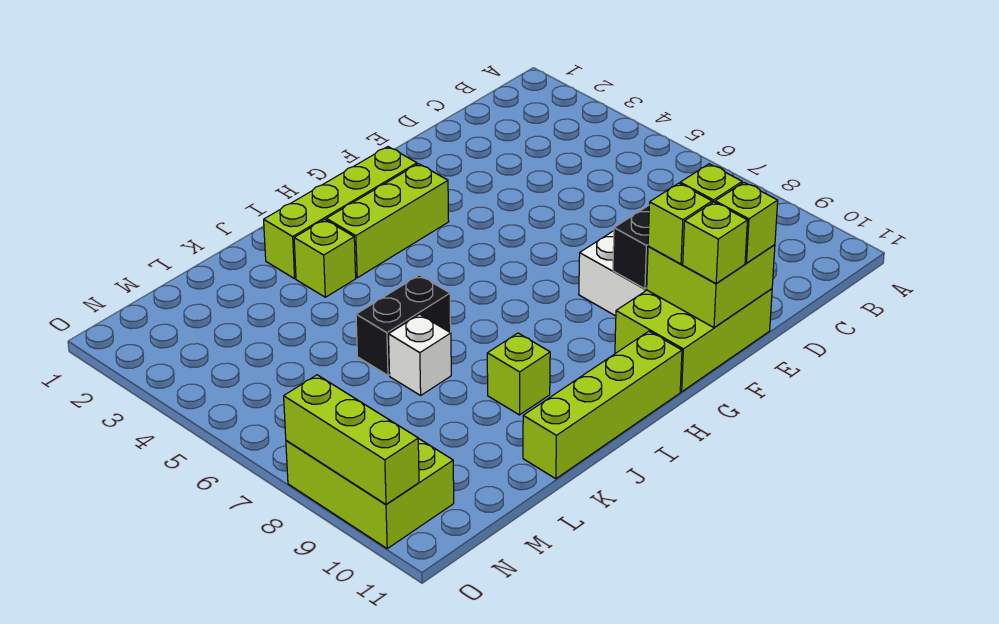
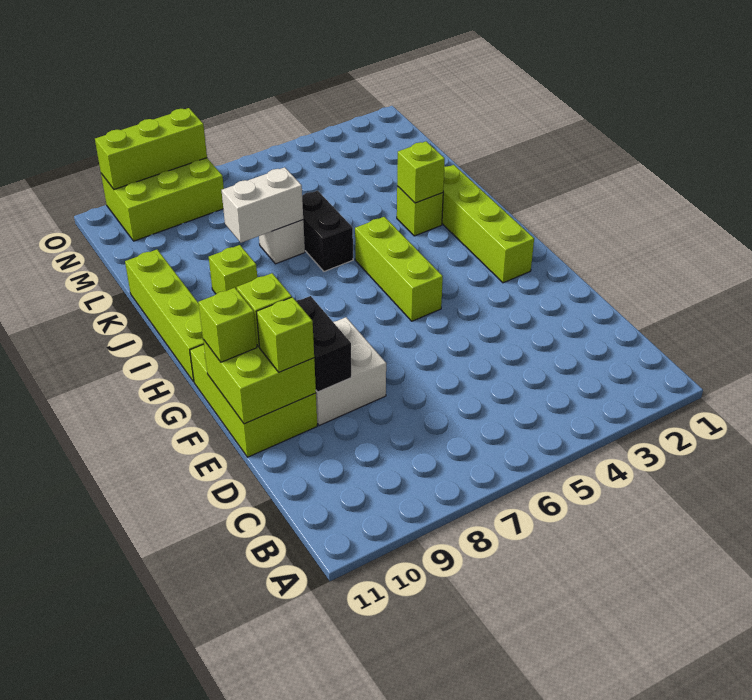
lime brick E11 level 3 -> lime brick J3 level 2
lime brick G3:I3 level 1 -> lime brick G5:I5 level 1
none -> white brick K7:K8 level 2

